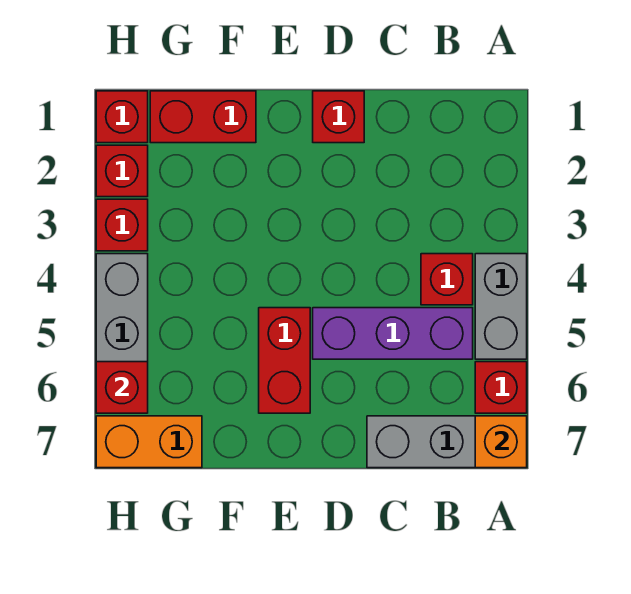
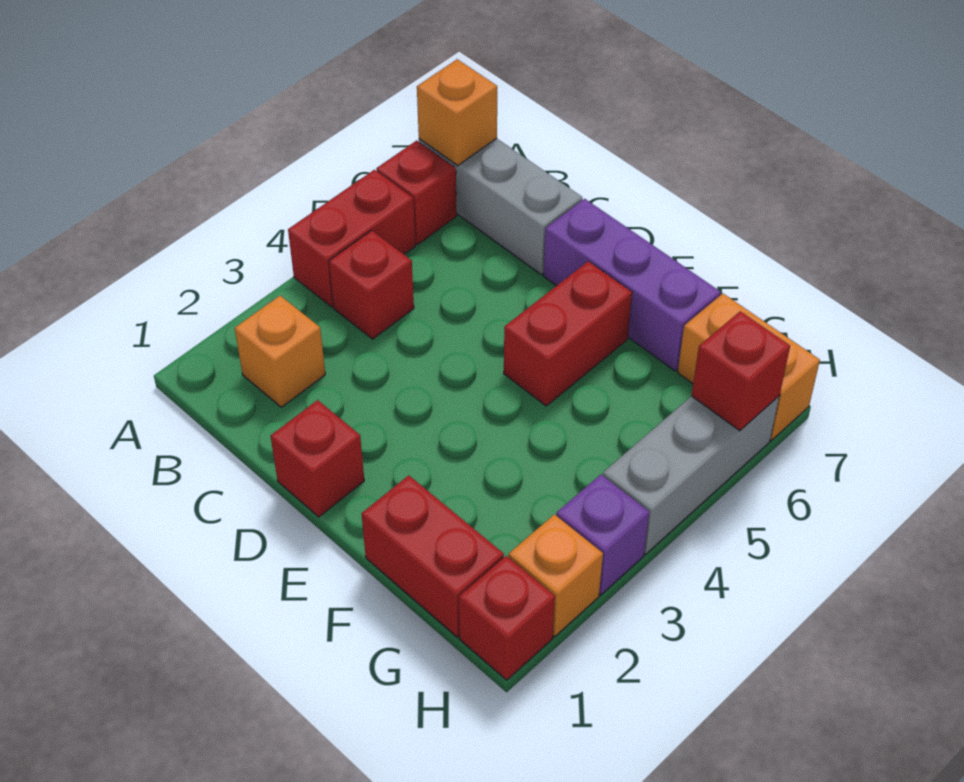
grey brick A4:A5 level 1 -> red brick A4:A5 level 1
none -> orange brick B2 level 1
purple brick B5:D5 level 1 -> purple brick D7:F7 level 1
red brick H2 level 1 -> orange brick H2 level 1
red brick H3 level 1 -> purple brick H3 level 1

